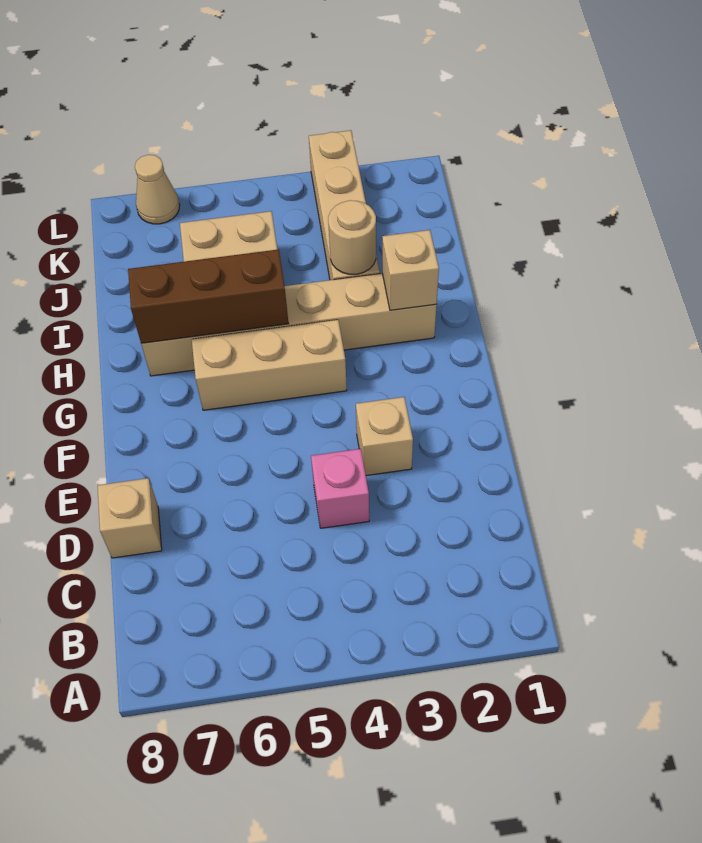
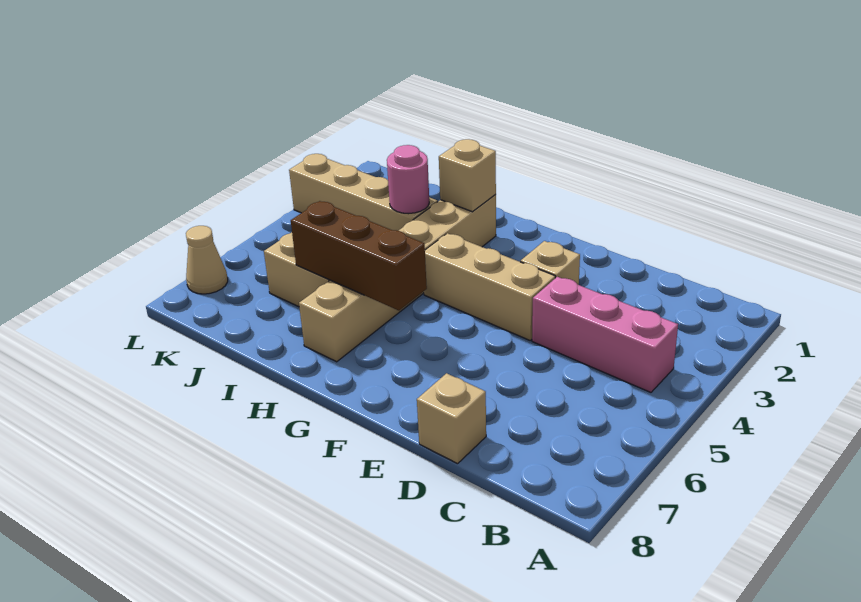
pink brick D4 level 1 -> pink brick B4:D4 level 1
tan brick G4:G6 level 1 -> tan brick E4:G4 level 1
brown brick H5:H7 level 2 -> brown brick G6:I6 level 2
tan round brick I3 level 2 -> pink round brick I3 level 2

